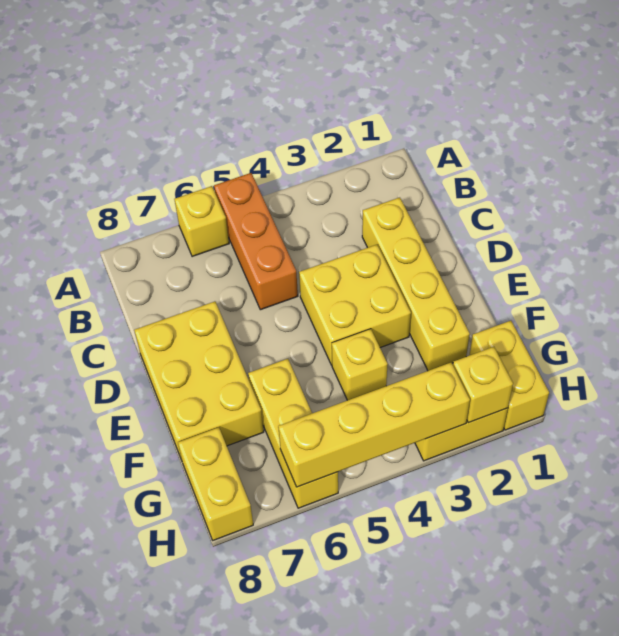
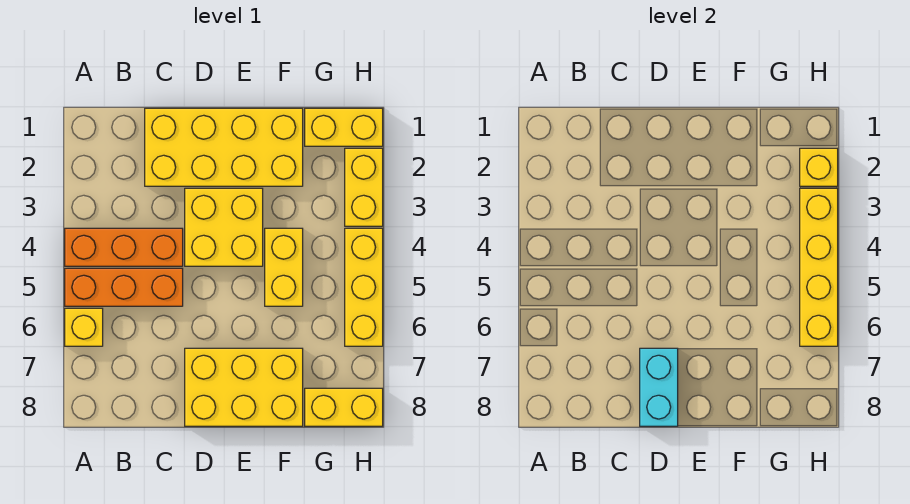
none -> orange brick A4:C4 level 1
yellow brick C2:F2 level 1 -> yellow brick C1:F2 level 1
none -> cyan brick D7:D8 level 2
yellow brick F4 level 1 -> yellow brick F4:F5 level 1
yellow brick F6:H6 level 1 -> yellow brick H4:H6 level 1

